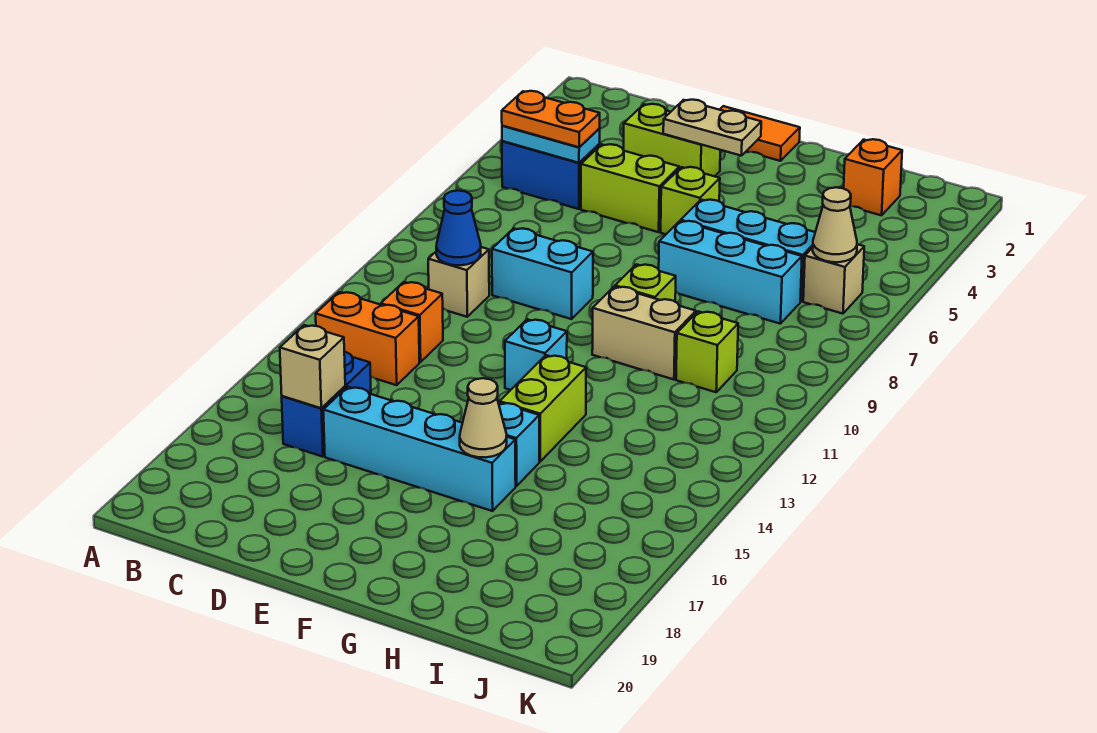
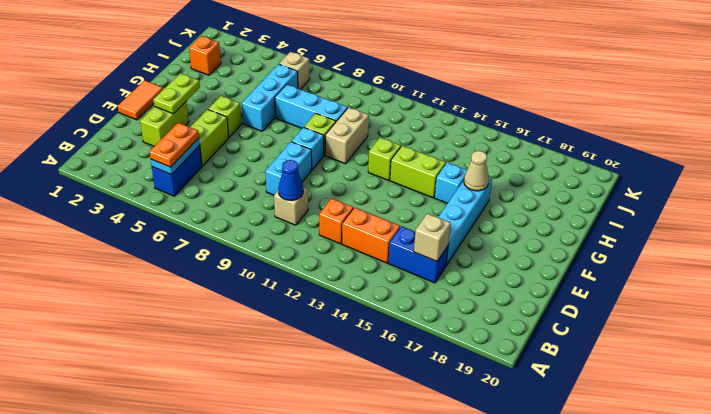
orange brick B13:C13 level 1 -> orange brick C13:C14 level 1
tan plate E3:F3 level 2 -> lime plate E3:F3 level 2
cyan brick F12 level 1 -> cyan brick F9 level 1
cyan brick G7:I7 level 1 -> cyan brick H7:H9 level 1
lime brick I10 level 1 -> lime brick G12 level 1
tan cone J6 level 2 -> none

